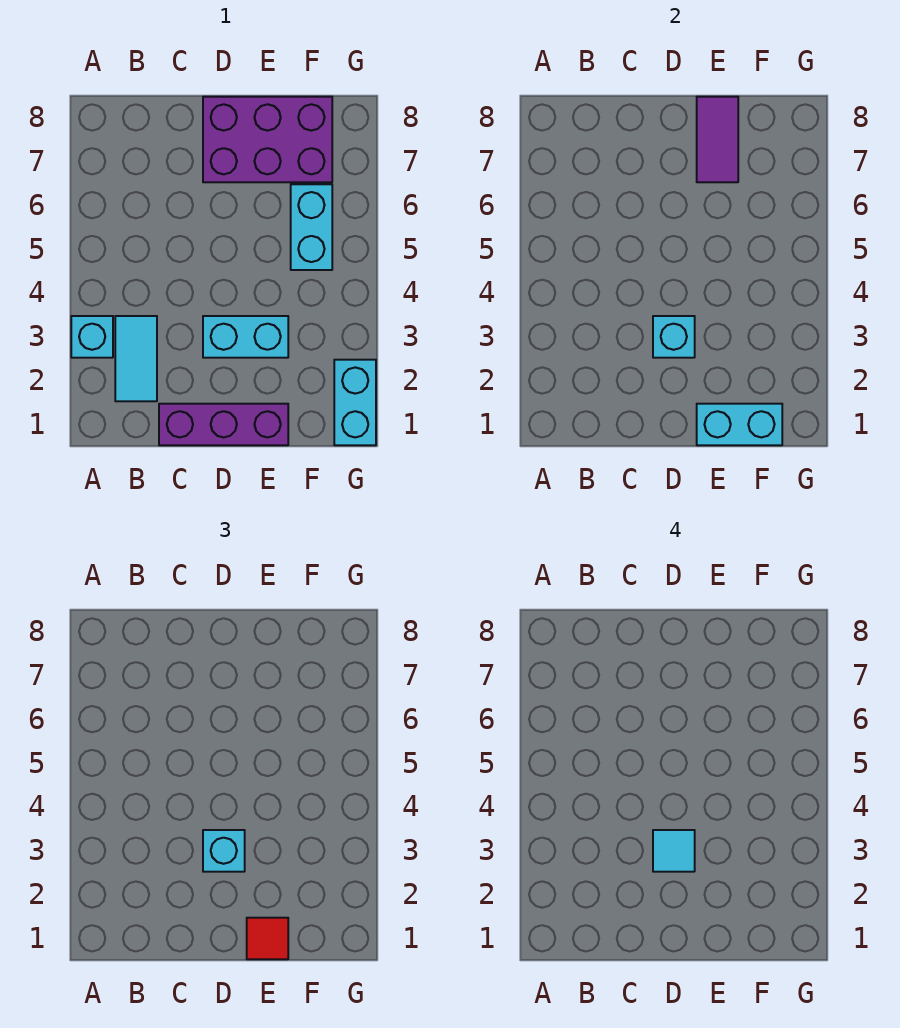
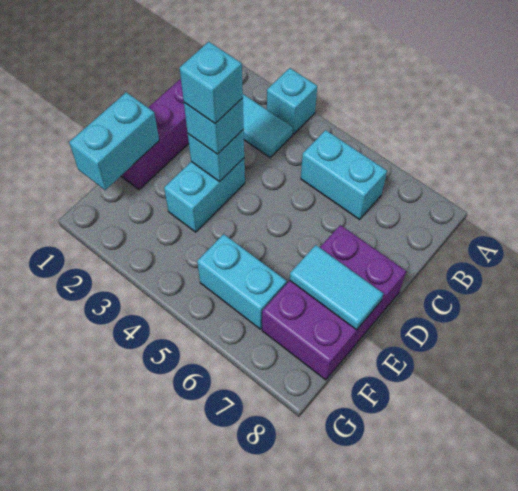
cyan tile D3 level 4 -> cyan brick D3 level 4
red tile E1 level 3 -> none
purple tile E7:E8 level 2 -> cyan tile E7:E8 level 2
cyan brick G1:G2 level 1 -> cyan brick B5:B6 level 1

